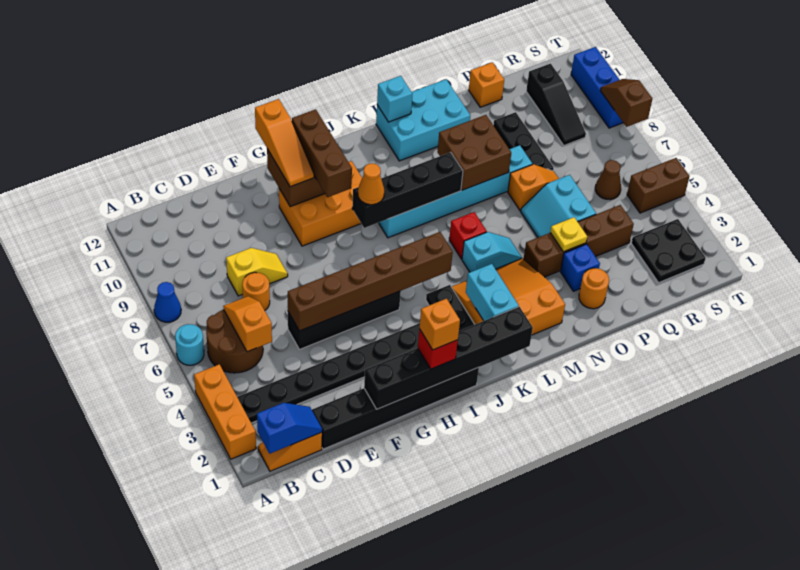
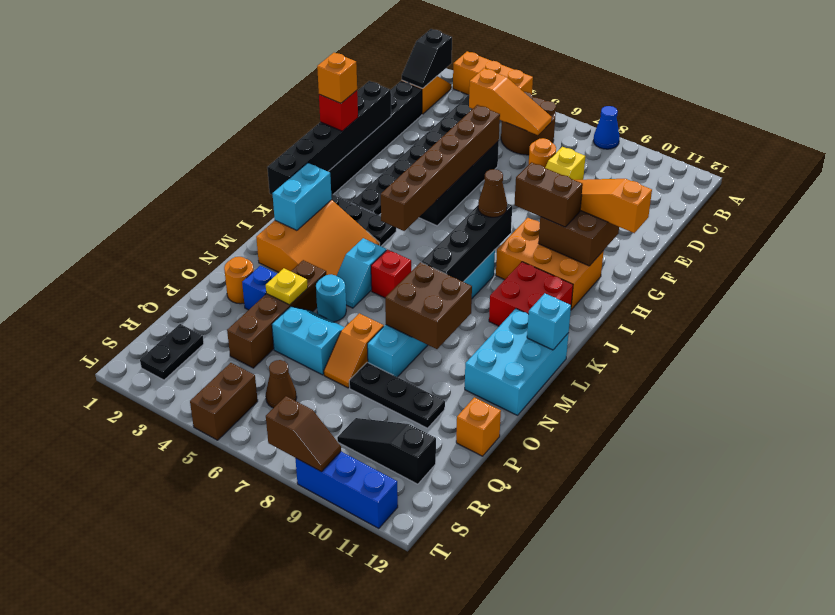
cyan round brick A6 level 1 -> cyan round brick N5 level 1
blue slope B1:C1 level 2 top B -> black slope B1:C1 level 2 top B
orange slope C5:C6 level 2 top 5 -> orange slope C4:C6 level 2 top 4
orange brick G9:I10 level 1 -> orange brick H9:I11 level 1
brown brick H9:H11 level 3 -> brown brick H9:H10 level 3
orange cone I8 level 3 -> brown cone I8 level 3
none -> red brick J10:K11 level 1
cyan brick K2:K3 level 2 -> cyan brick K2:L2 level 2
black plate R2:S3 level 1 -> black plate R2:S2 level 1

